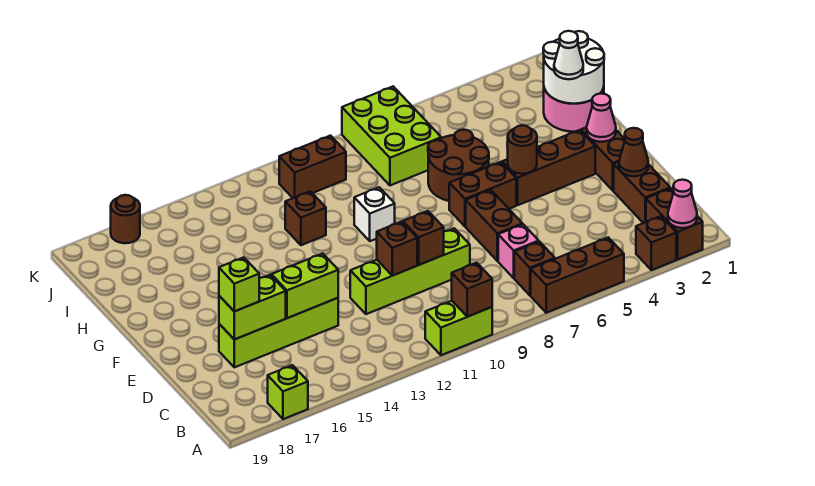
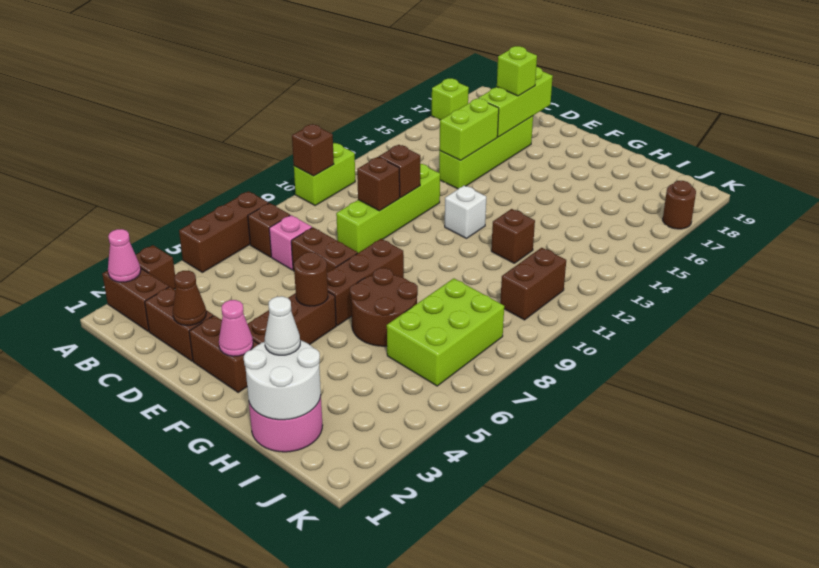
lime brick D16:D17 level 2 -> lime brick D16:D18 level 2
brown brick F6:F7 level 1 -> brown brick F6:F8 level 1
white brick G10 level 1 -> white brick F12 level 1
lime brick I7:K8 level 1 -> lime brick I6:J8 level 1

